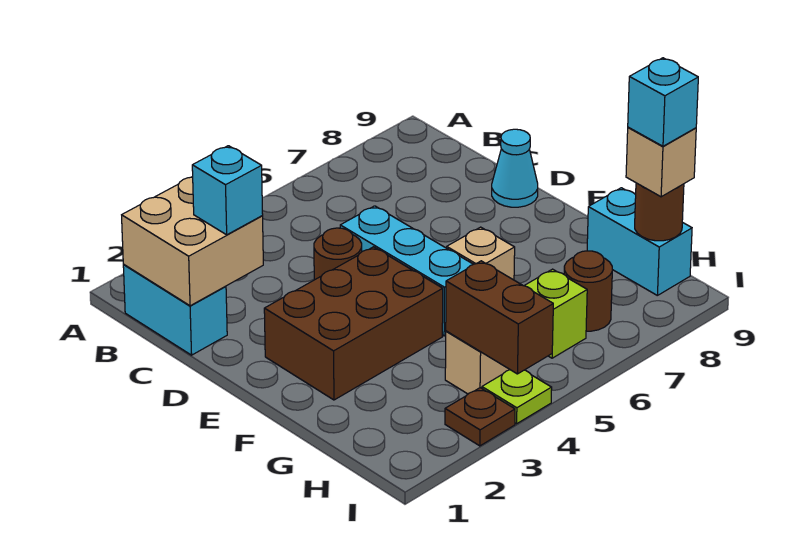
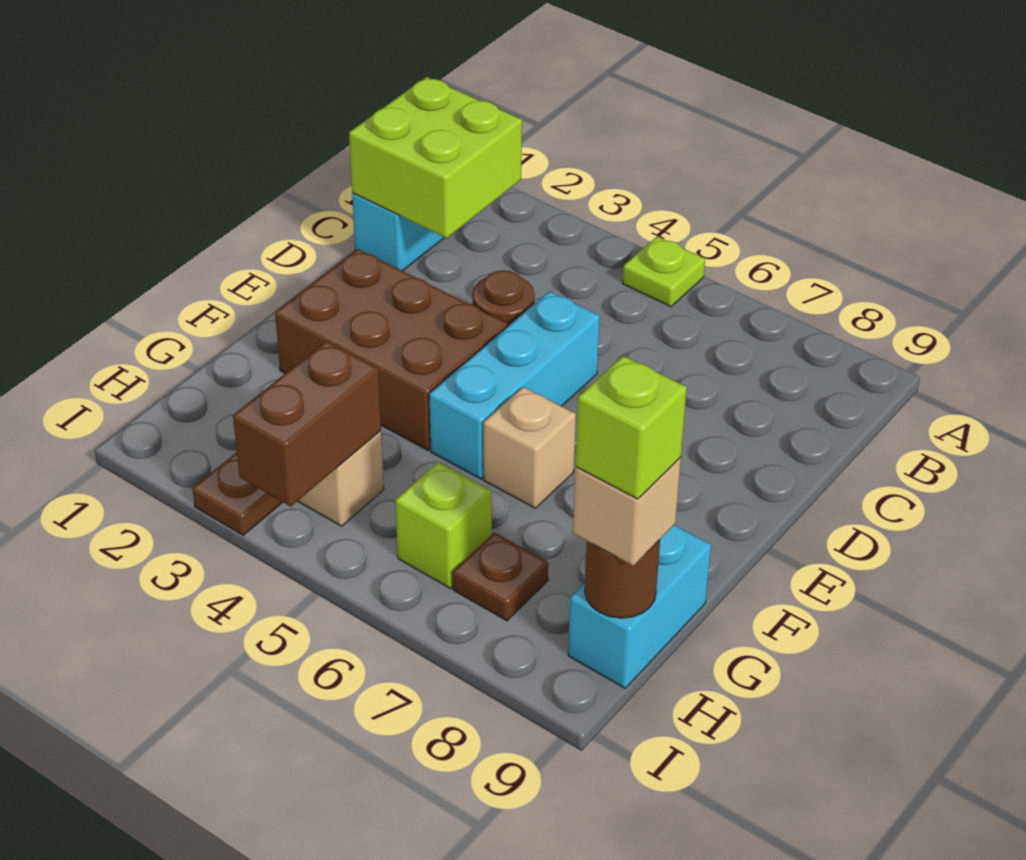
tan brick B1:C2 level 2 -> lime brick B1:C2 level 2
cyan brick C2 level 3 -> none
cyan cone D9 level 1 -> none
brown round brick H7 level 1 -> brown plate H7 level 1
cyan brick H9 level 4 -> lime brick H9 level 4
lime plate I4 level 1 -> lime plate A5 level 1

